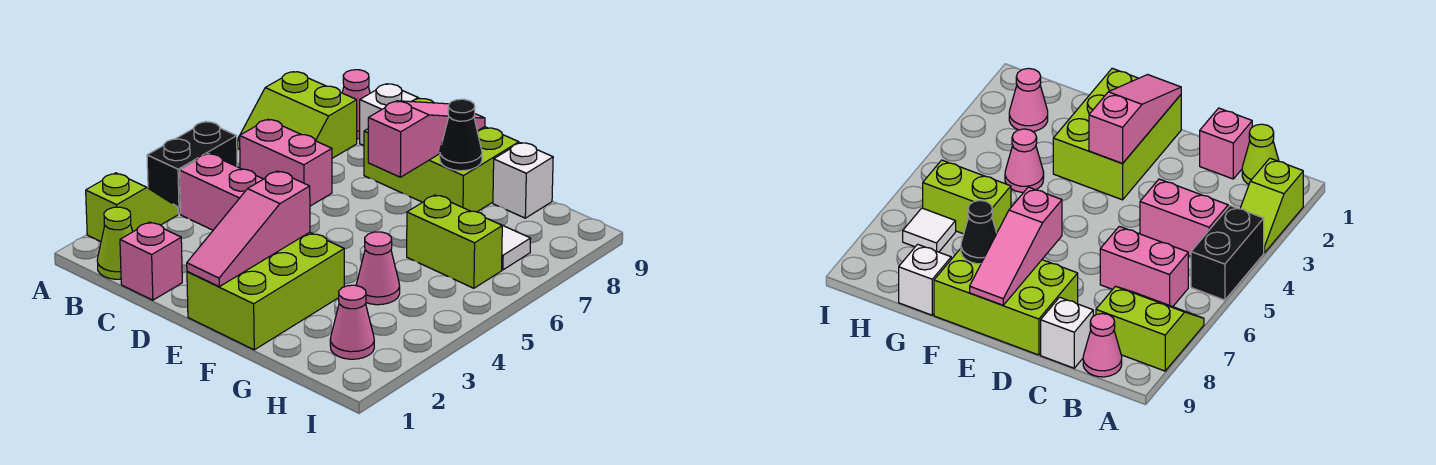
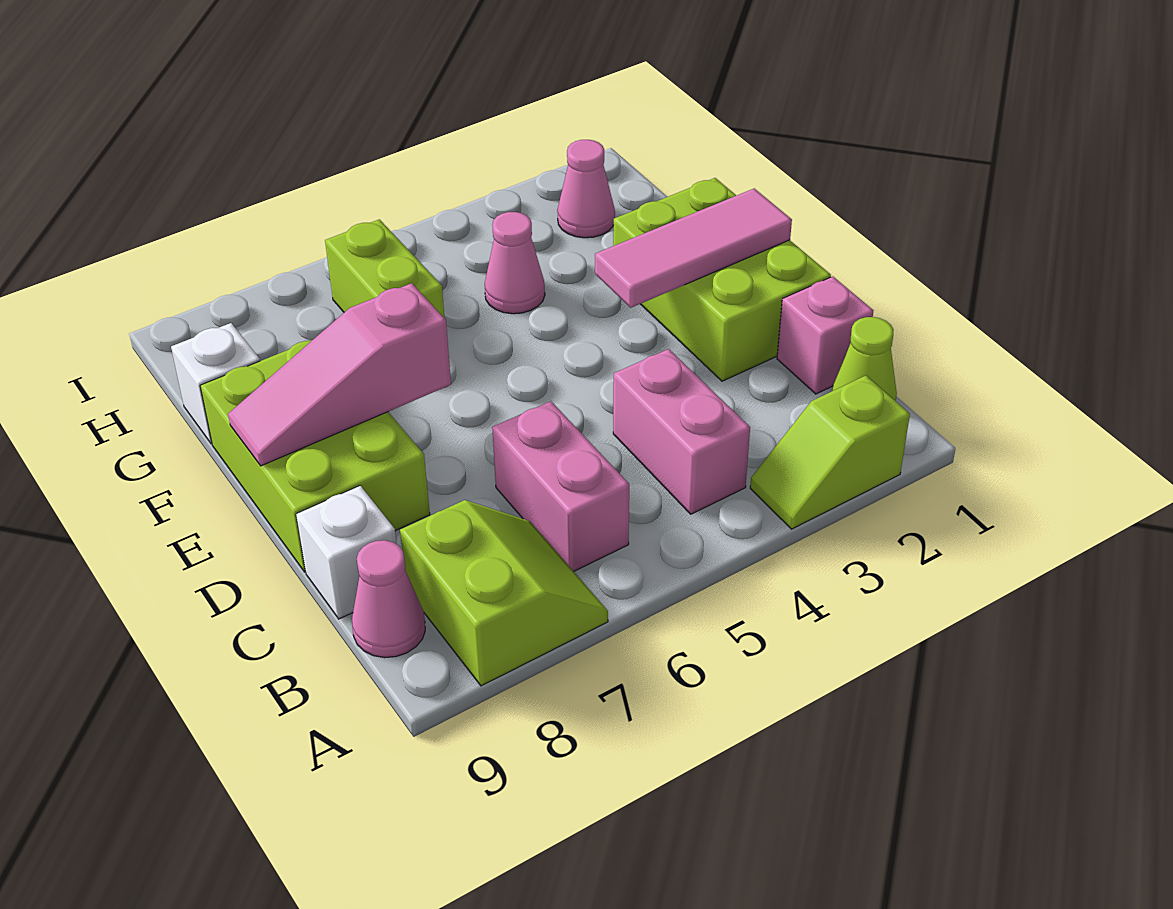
black brick A4:A5 level 1 -> none
lime brick E1:F3 level 1 -> lime brick D1:F2 level 1
pink slope E1:E3 level 2 top 3 -> pink tile E1:E3 level 2
black cone F8 level 2 -> none
white tile H7 level 1 -> none

